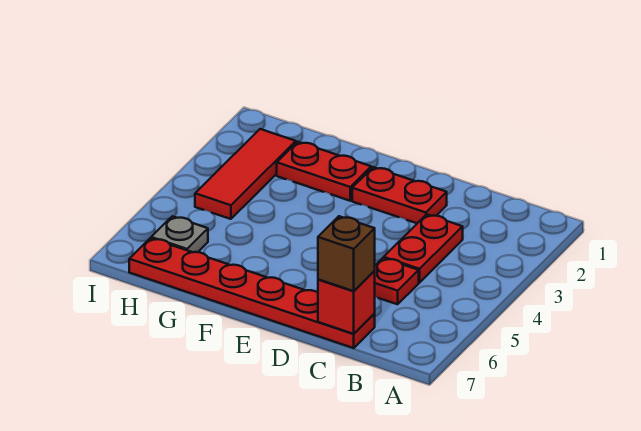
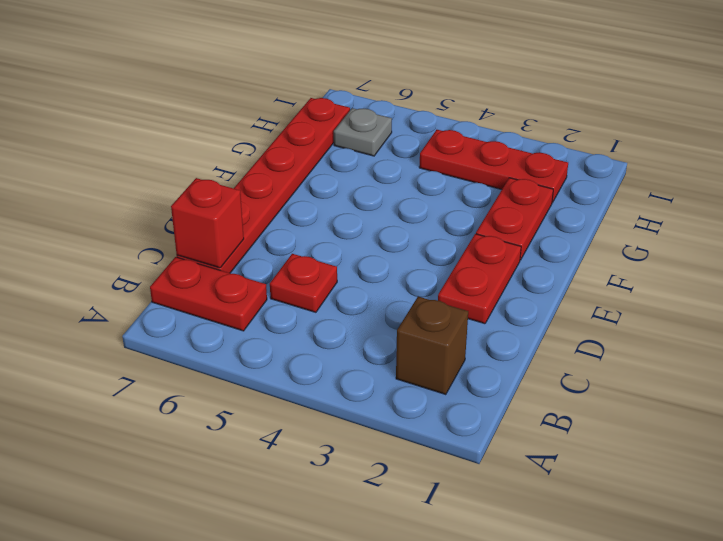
red plate C3:C4 level 1 -> red plate B6:B7 level 1
brown brick C7 level 3 -> brown brick B2 level 1
red tile H2:H4 level 1 -> red plate H2:H4 level 1

